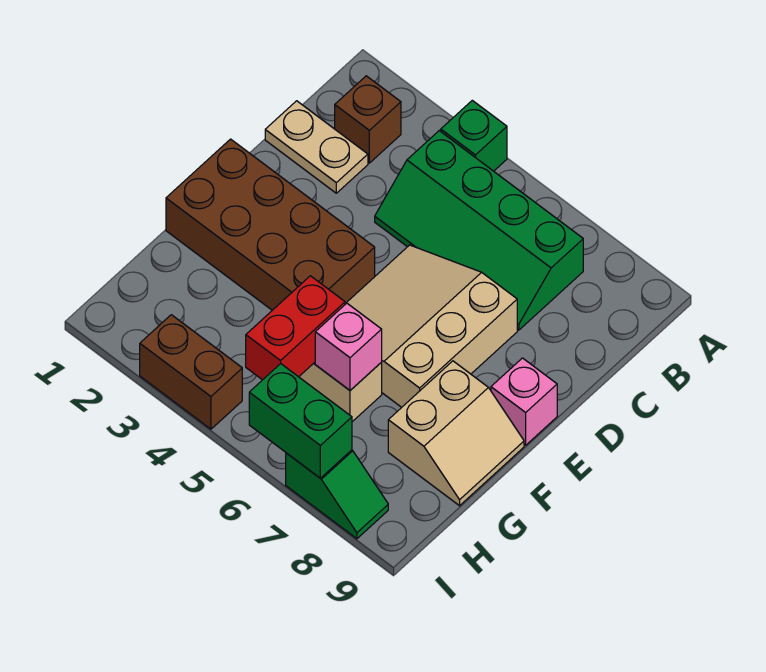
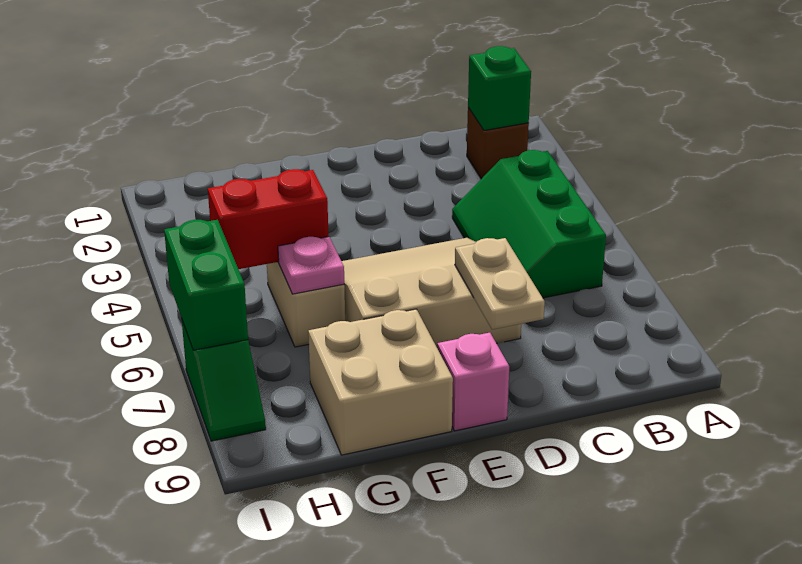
green brick A4 level 1 -> green brick B2 level 2
green slope B4:C7 level 1 top B -> green slope B4:C6 level 1 top B
tan plate C1:C2 level 1 -> tan plate D7:D8 level 2
brown brick E1:F4 level 1 -> none
tan slope F8:G9 level 1 top 8 -> tan brick F8:G9 level 1
pink brick G6 level 2 -> pink plate G6 level 2
brown brick I3:I4 level 1 -> none

